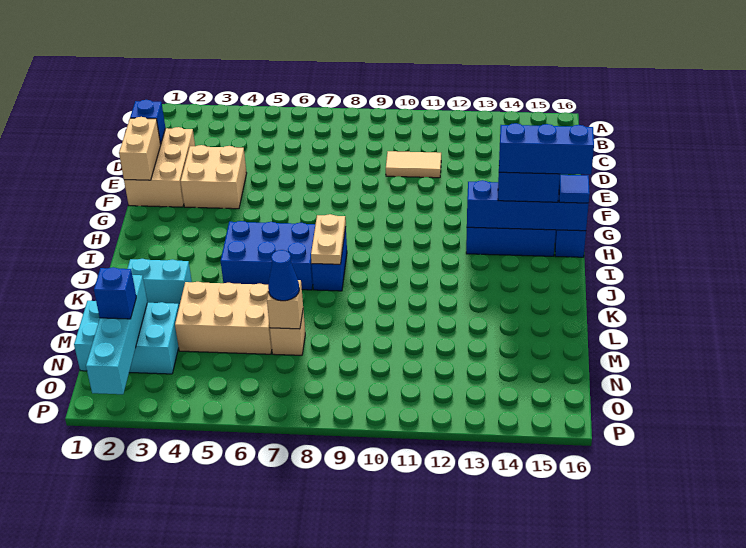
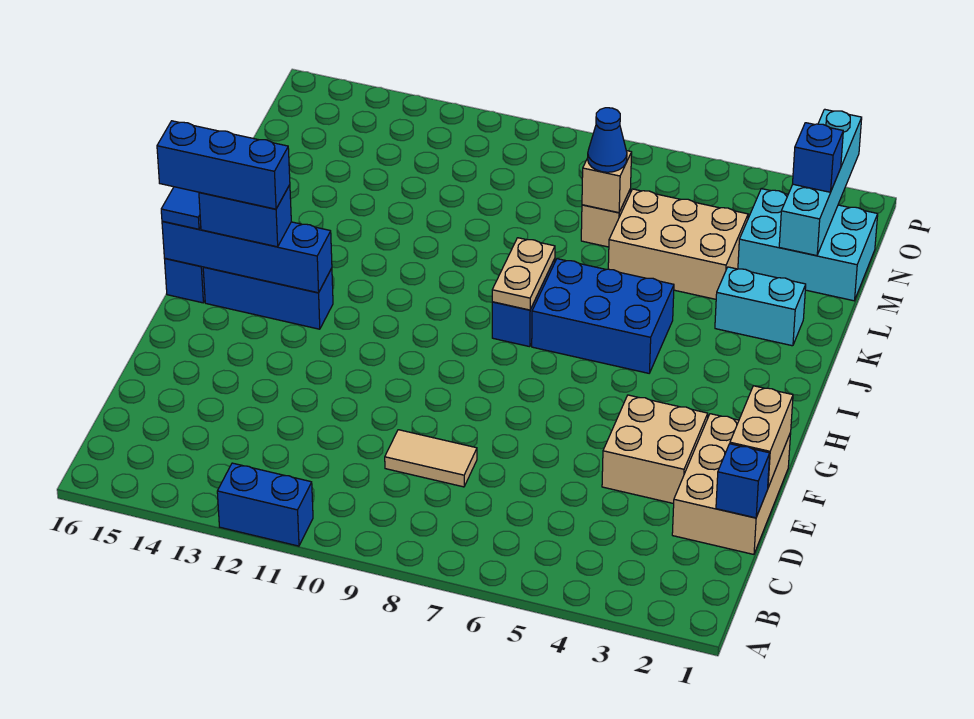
none -> blue brick A11:A12 level 1
tan tile D10:D11 level 1 -> tan tile D8:D9 level 1

